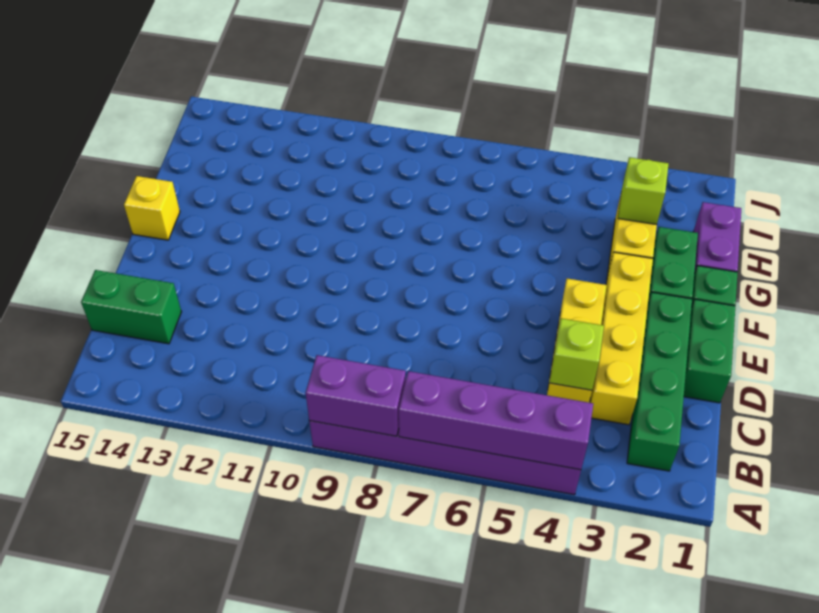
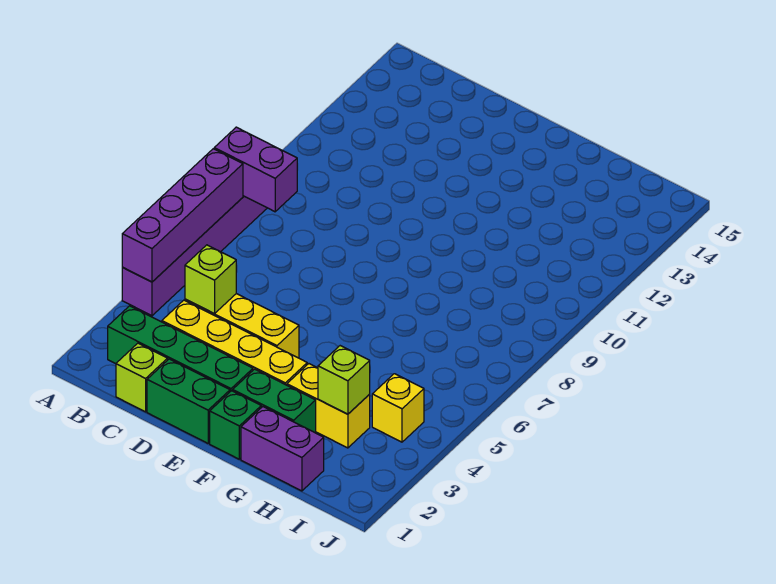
purple brick A8:A9 level 2 -> purple brick A8:B8 level 2
none -> lime brick C1 level 1
green brick C14:C15 level 1 -> none
yellow brick F15 level 1 -> yellow brick I4 level 1

